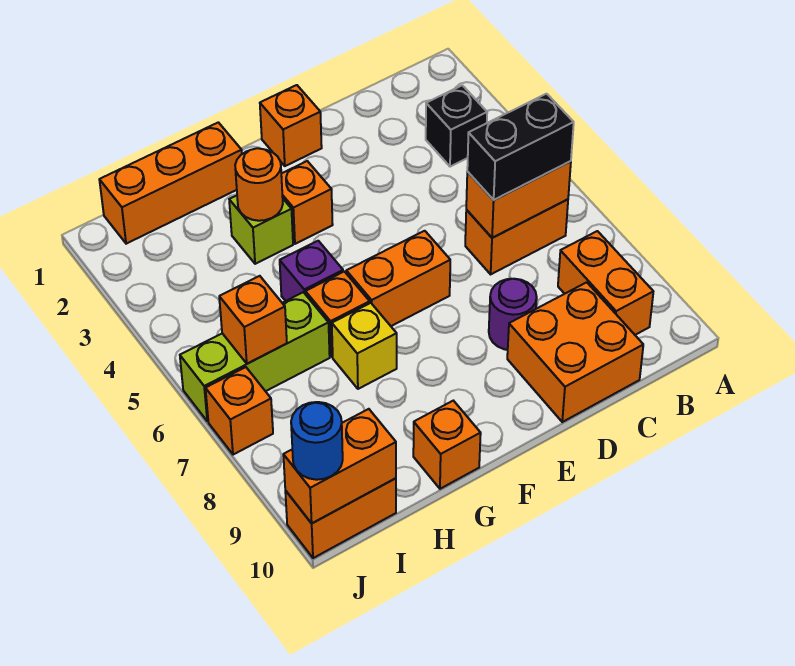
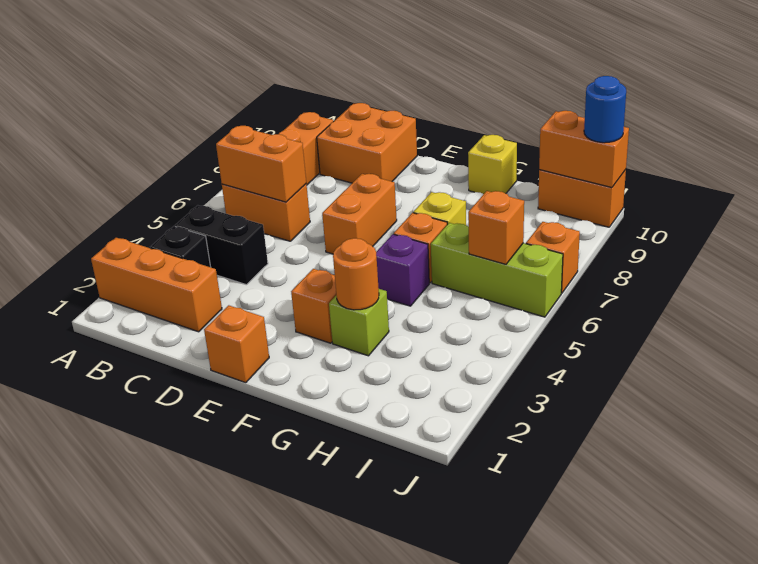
black brick B6:C6 level 3 -> black brick B4:C4 level 1
purple round brick D8 level 1 -> none
orange brick E6:F6 level 1 -> orange brick E6:E7 level 1
orange brick G1:I1 level 1 -> orange brick A2:C2 level 1
orange brick G10 level 1 -> yellow brick G10 level 1

